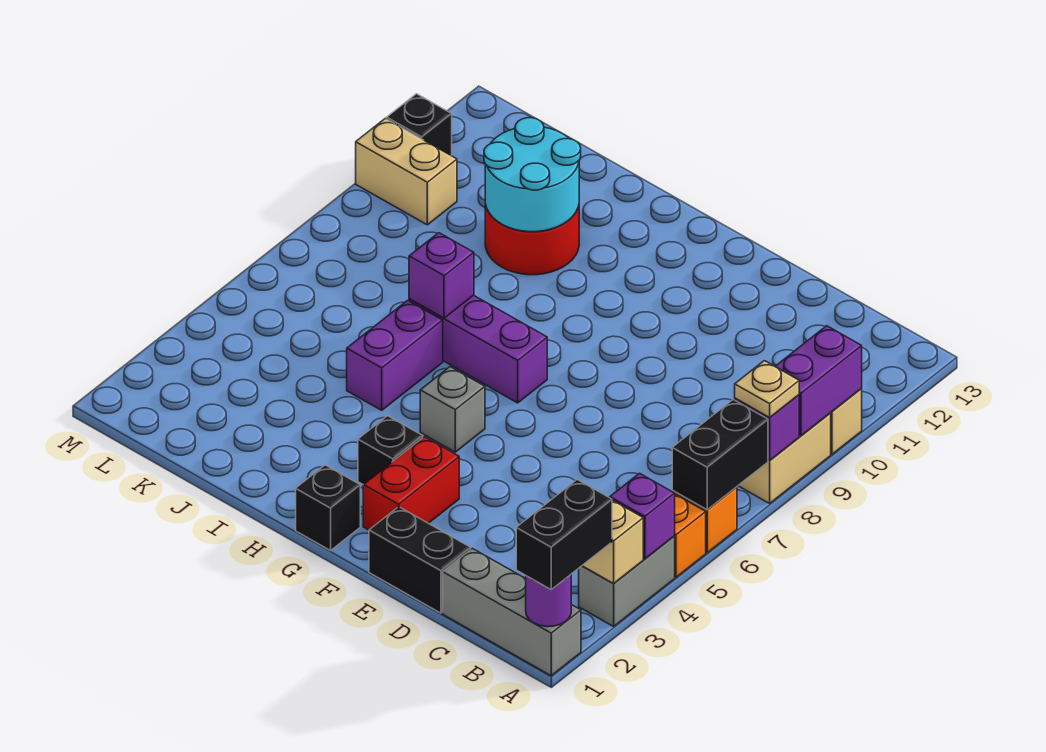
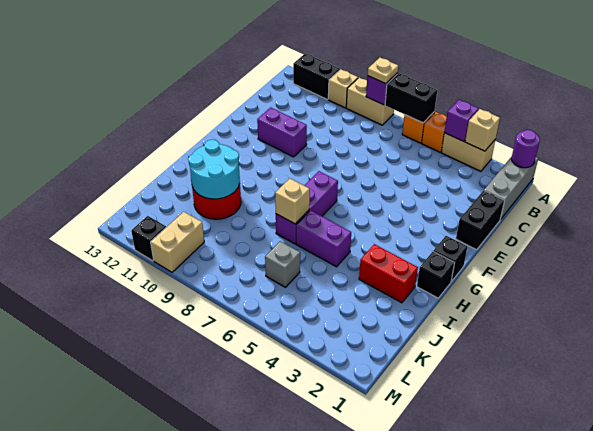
black brick A1:A2 level 3 -> black brick A11:A12 level 1
grey brick A3:A4 level 1 -> tan brick A3:A4 level 1
purple brick A9:A10 level 2 -> purple brick E10:E11 level 1
red brick F2:F3 level 1 -> red brick I2:I3 level 1
black brick G3 level 1 -> black brick H1 level 1
grey brick G5 level 1 -> grey brick K6 level 1
purple brick I7 level 2 -> tan brick I7 level 2

